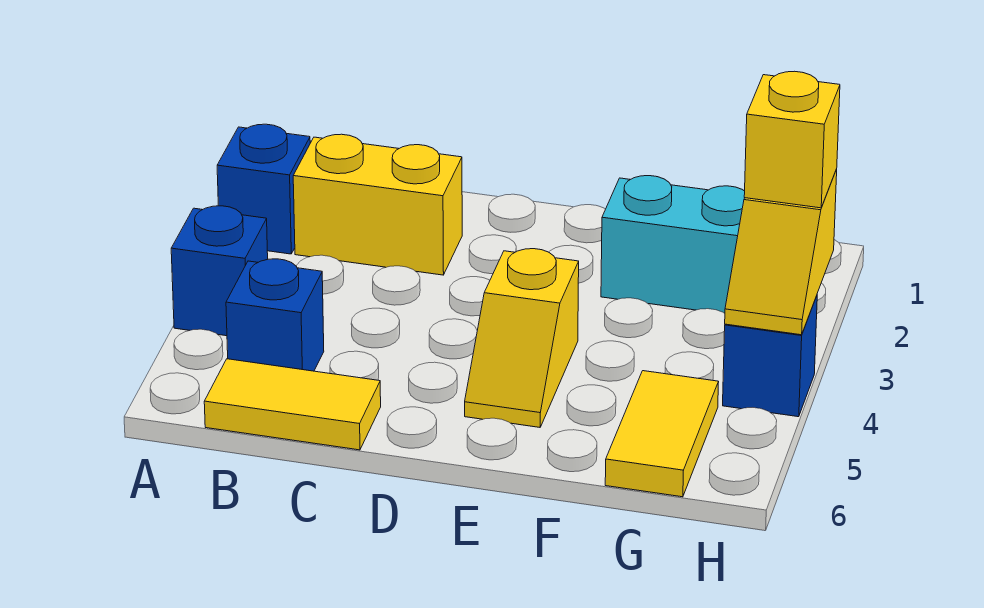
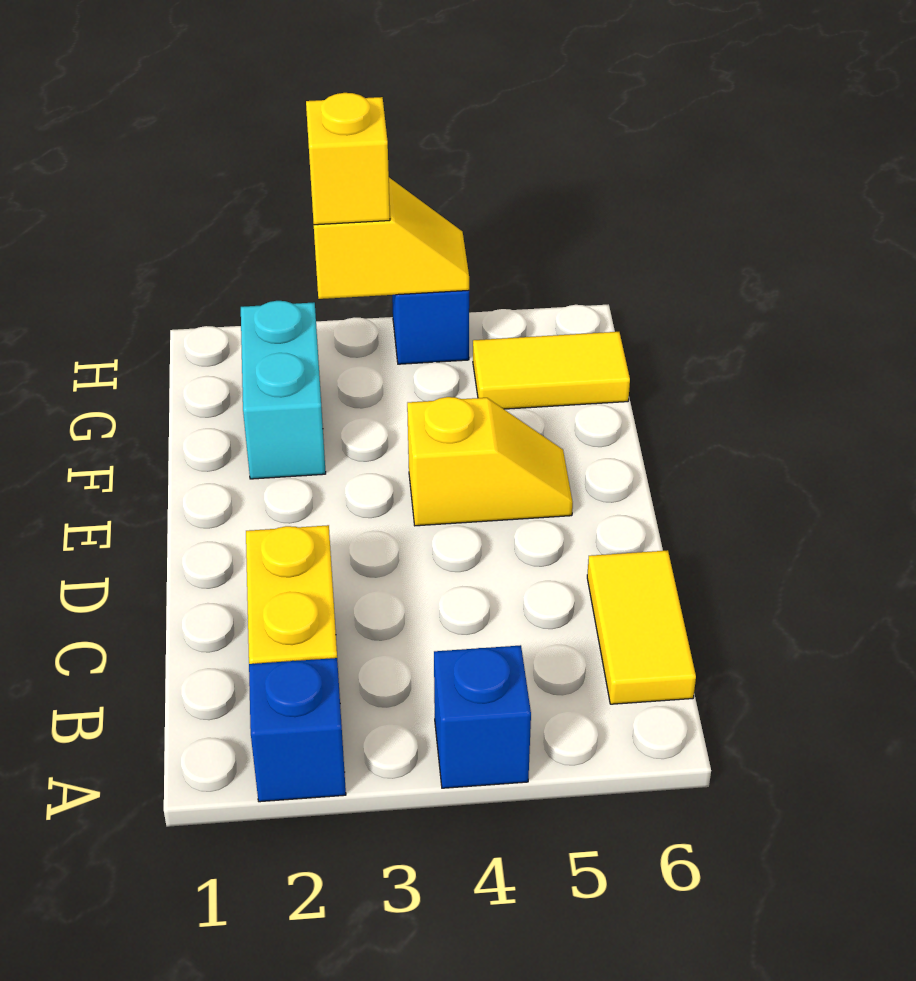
blue brick B5 level 1 -> none

